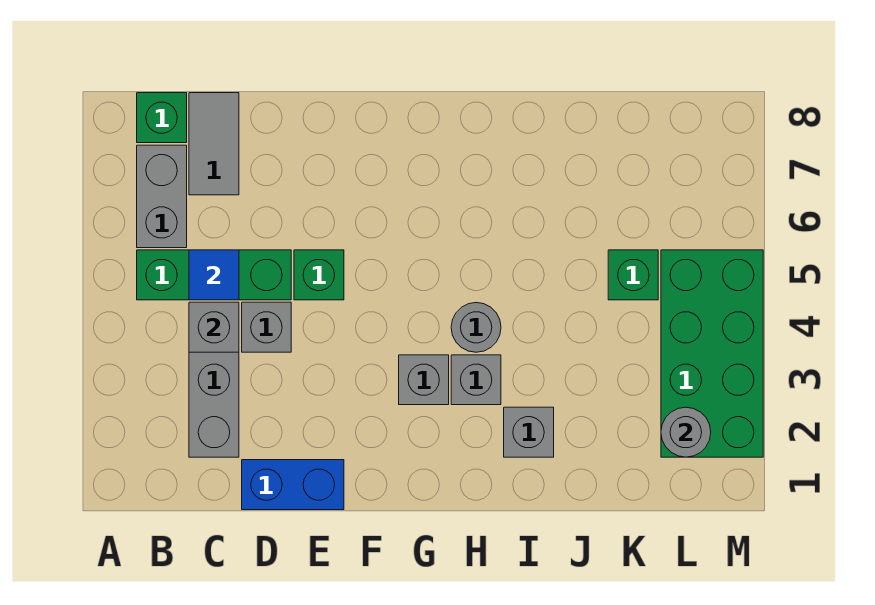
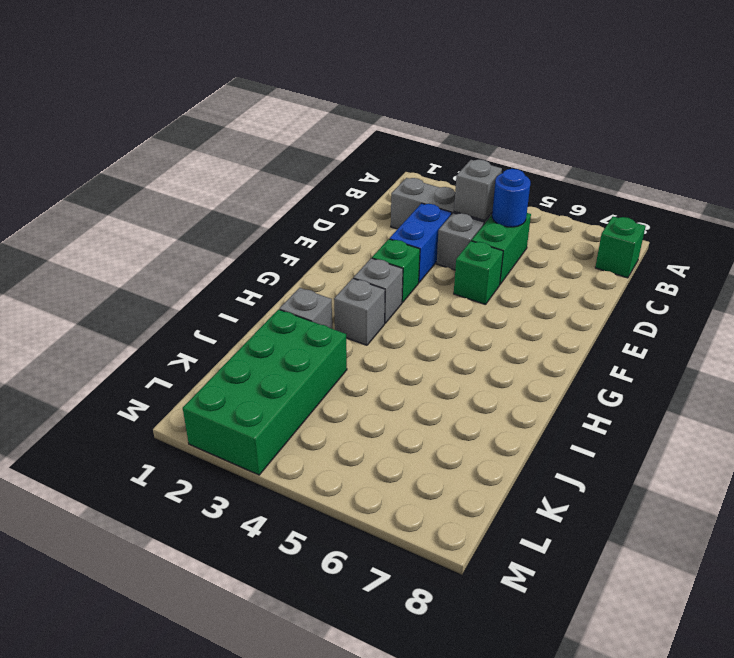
green brick B5:D5 level 1 -> green brick C5:D5 level 1
grey brick B6:B7 level 1 -> none
blue tile C5 level 2 -> blue round brick C5 level 2
grey tile C7:C8 level 1 -> none
blue brick D1:E1 level 1 -> blue brick D3:E3 level 1
grey round brick H4 level 1 -> none
green brick K5 level 1 -> green brick F3 level 1
green brick L2:M5 level 1 -> green brick J2:M3 level 1
grey round brick L2 level 2 -> none

